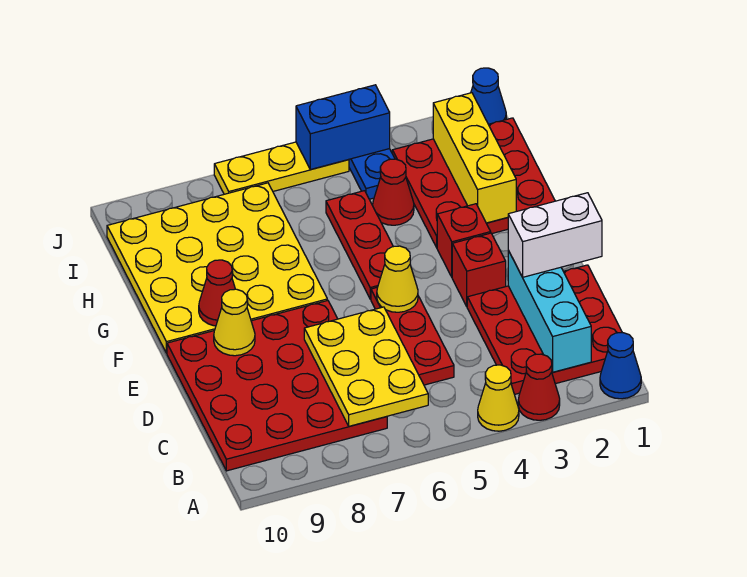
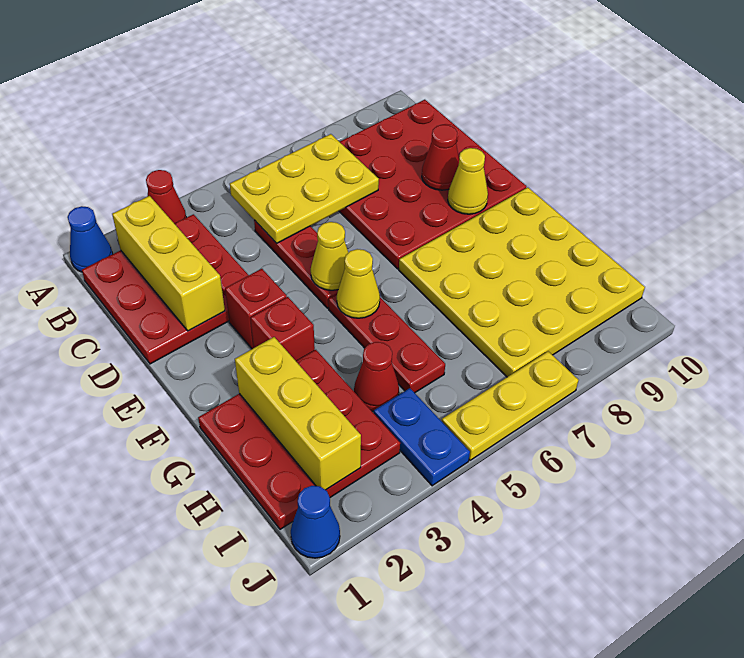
yellow cone A4 level 1 -> yellow cone F5 level 2
cyan brick B2:D2 level 2 -> yellow brick B2:D2 level 2
yellow plate B6:D7 level 2 -> yellow plate B5:C7 level 2
white brick D1:D2 level 3 -> none
red cone F9 level 2 -> red cone D9 level 2
blue brick J4:J5 level 2 -> none

